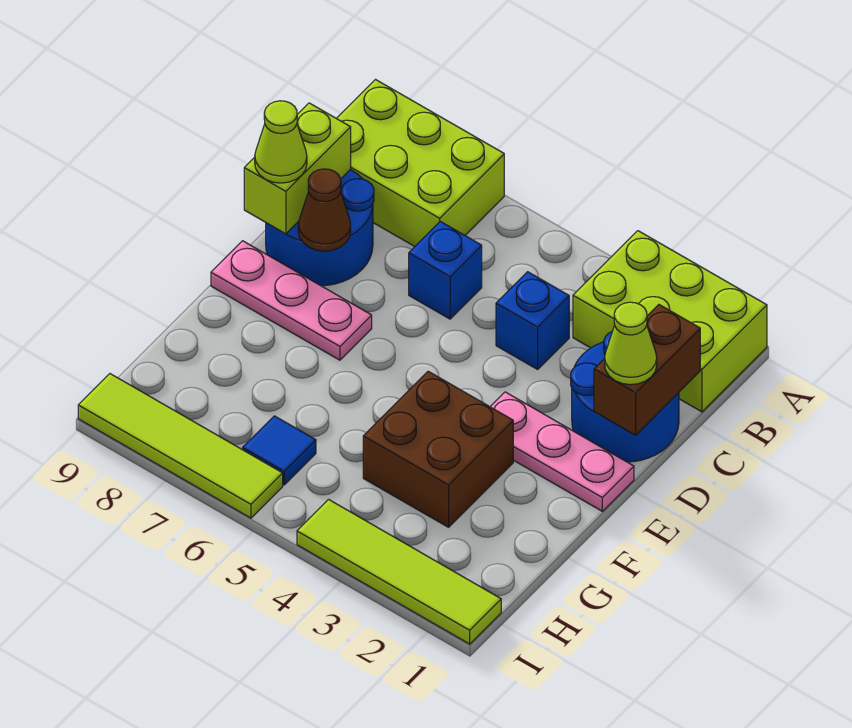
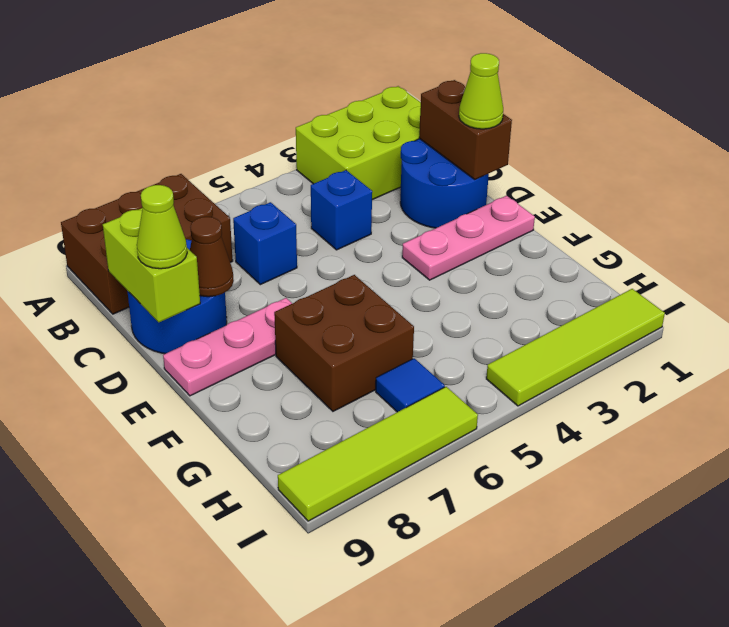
lime brick A7:B9 level 1 -> brown brick A7:B9 level 1
brown brick F3:G4 level 1 -> brown brick F6:G7 level 1

